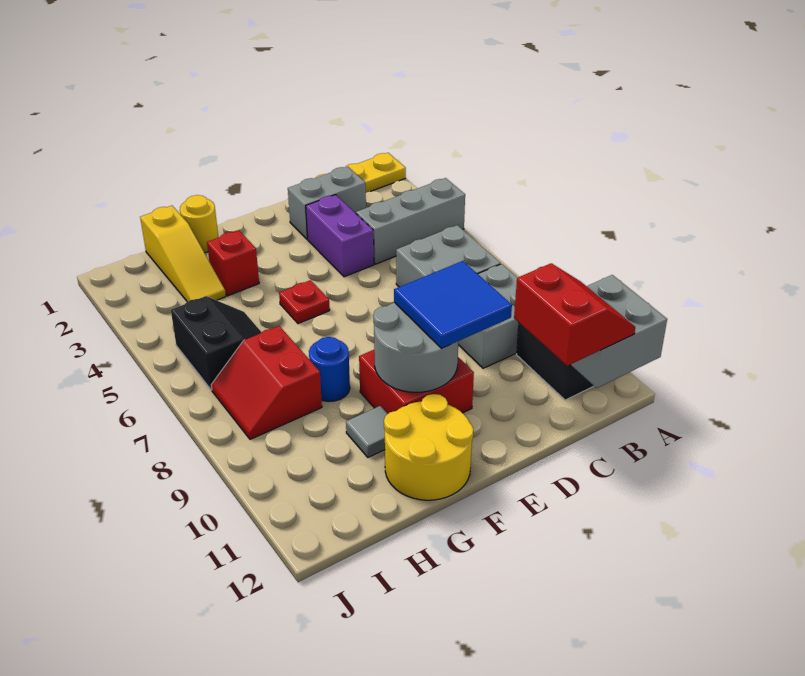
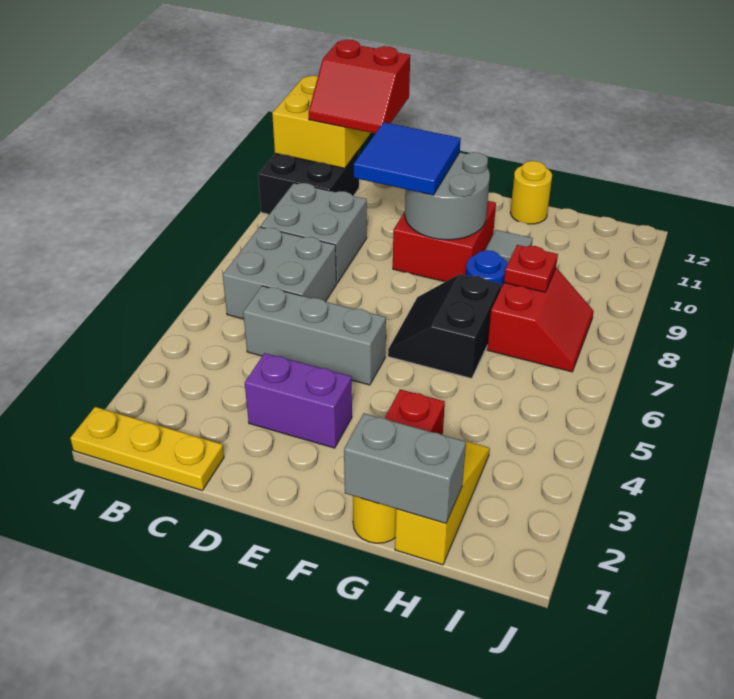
grey brick A4:C4 level 1 -> grey brick C5:E5 level 1
grey brick A11:B12 level 2 -> yellow brick A11:B12 level 2
red slope B11:C12 level 3 top C -> red slope B11:C12 level 3 top 12
grey brick C2:D2 level 1 -> grey brick G1:H1 level 2
purple brick D3:D4 level 1 -> purple brick D3:E3 level 1
red plate F5 level 1 -> red plate H8 level 2
yellow round brick F11:G12 level 1 -> yellow round brick G12 level 1
black slope H5:I6 level 1 top I -> black slope F6:G7 level 1 top G

